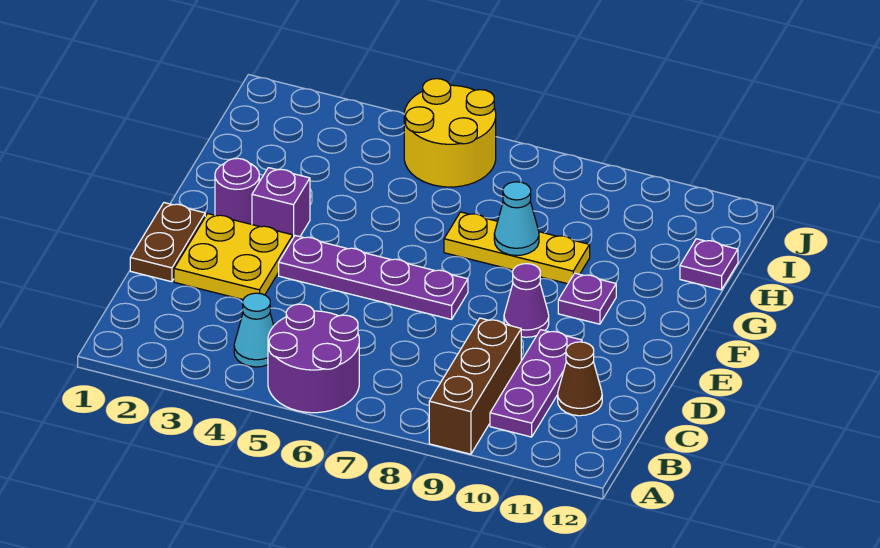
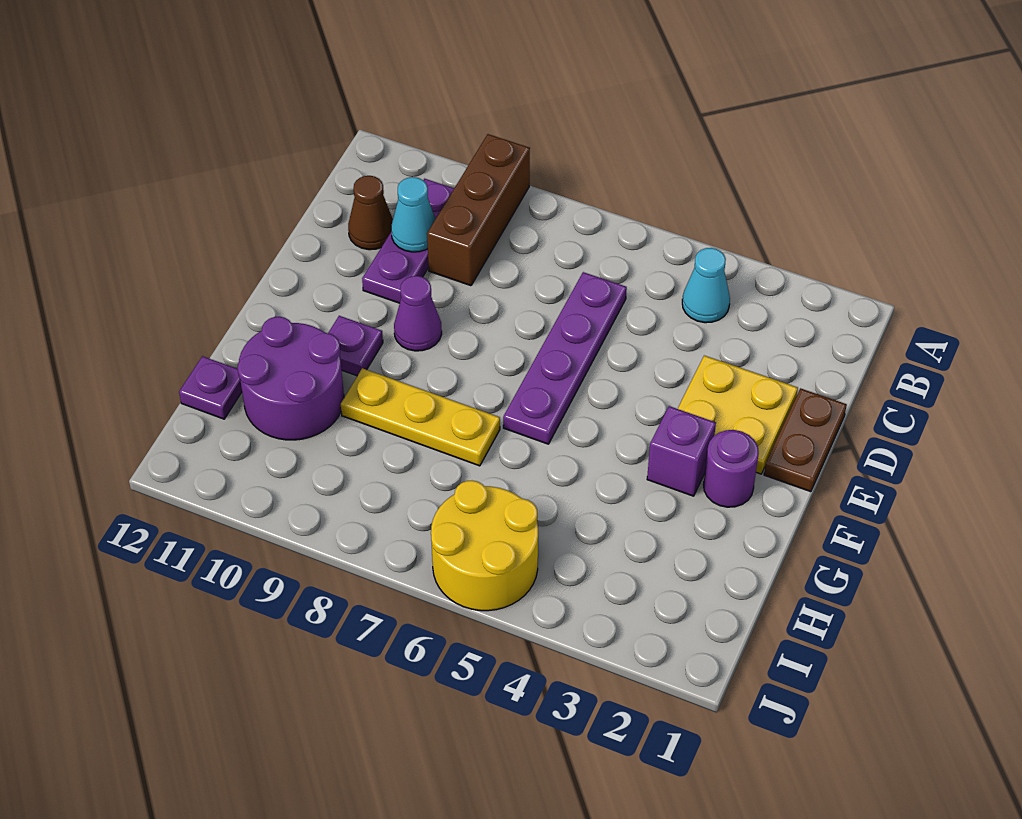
purple round brick A5:B6 level 1 -> purple round brick G10:H11 level 1
purple plate E4:E7 level 1 -> purple plate C6:F6 level 1
cyan cone G8 level 2 -> cyan cone C10 level 2

